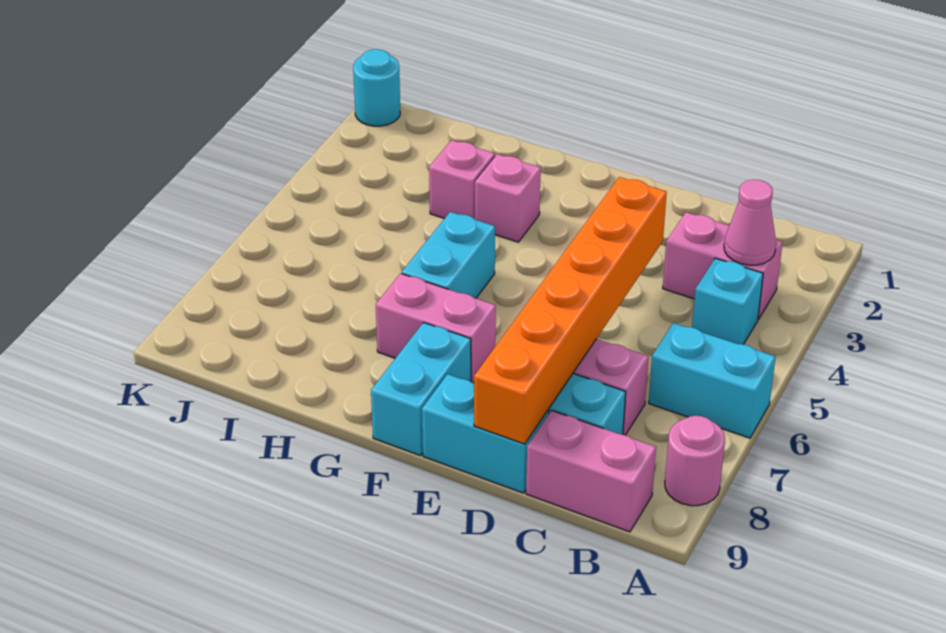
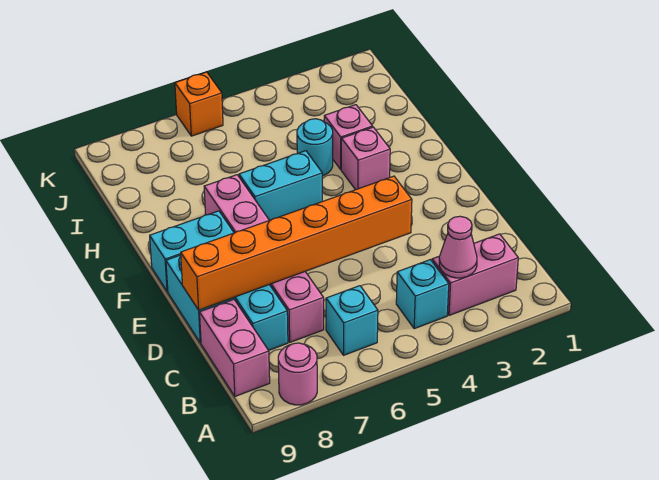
cyan brick A6:B6 level 1 -> cyan brick B6 level 1
pink brick B3:C3 level 1 -> pink brick B2:B3 level 1
cyan round brick K1 level 1 -> cyan round brick H4 level 1
none -> orange brick K6 level 1

